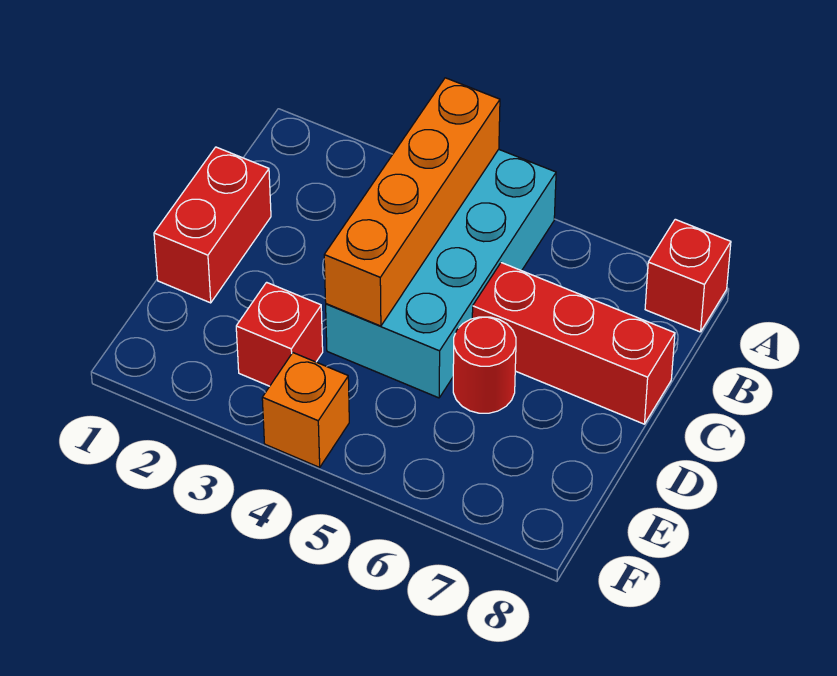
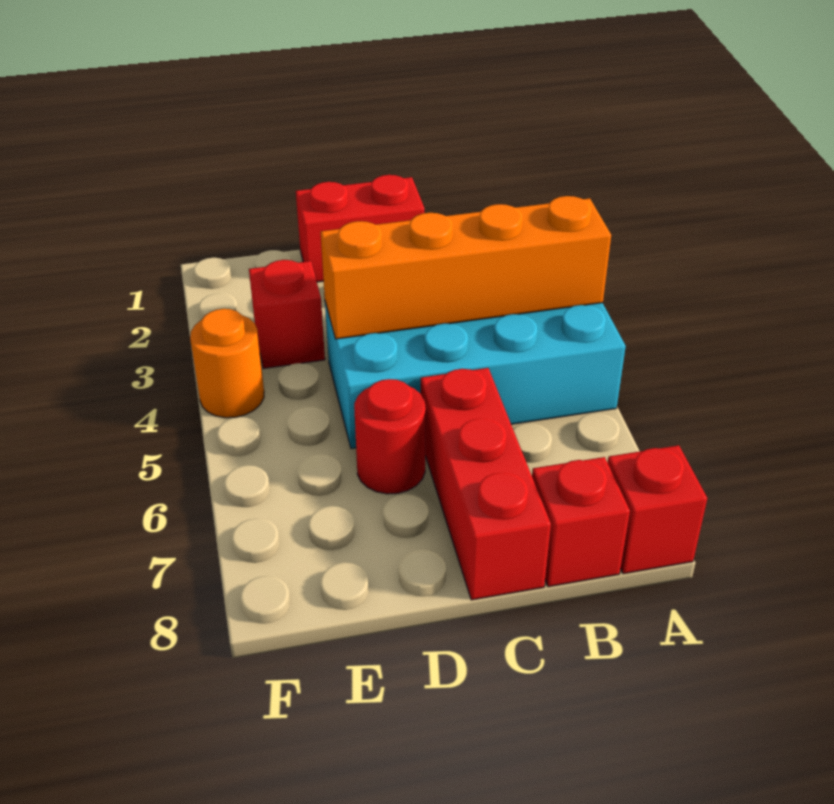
none -> red brick B8 level 1
orange brick F4 level 1 -> orange round brick F4 level 1

